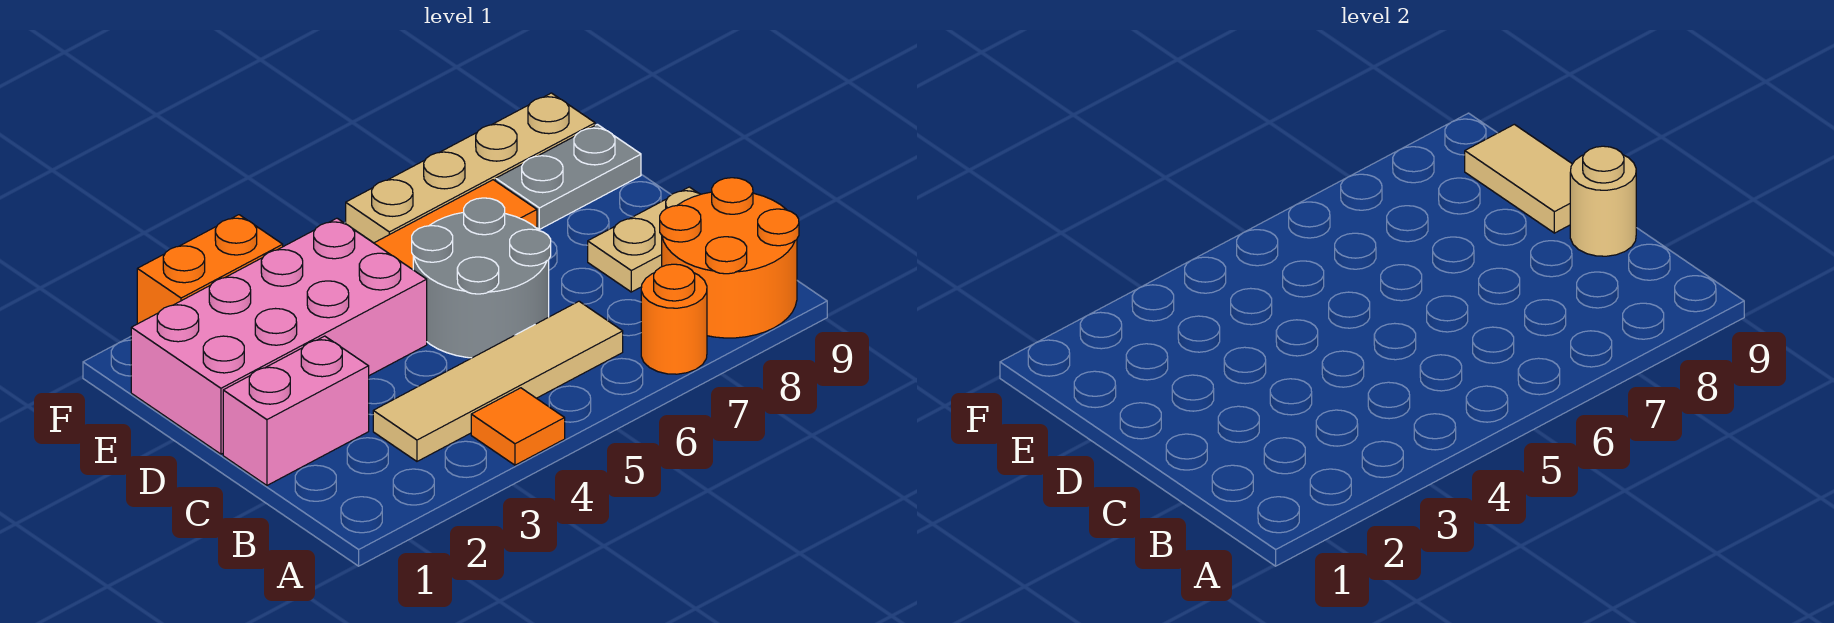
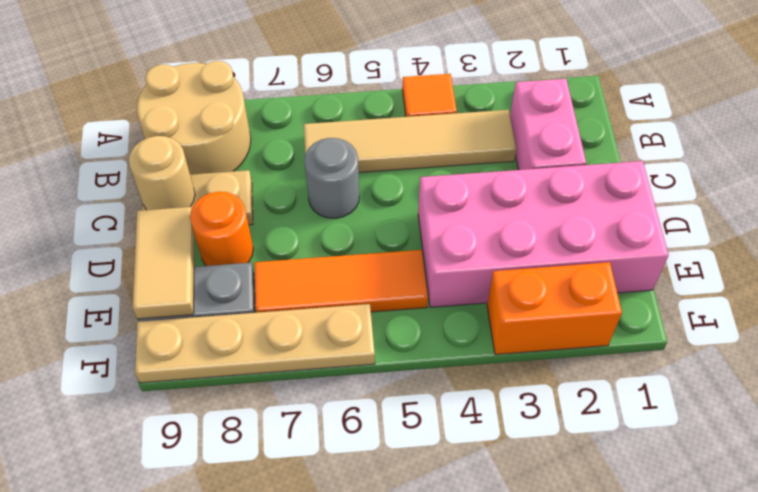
orange round brick A7 level 1 -> orange round brick D8 level 1
orange round brick A8:B9 level 1 -> tan round brick A8:B9 level 1
pink brick C1:C2 level 1 -> pink brick B2:C2 level 1
grey round brick C5:D6 level 1 -> grey round brick C6 level 1

